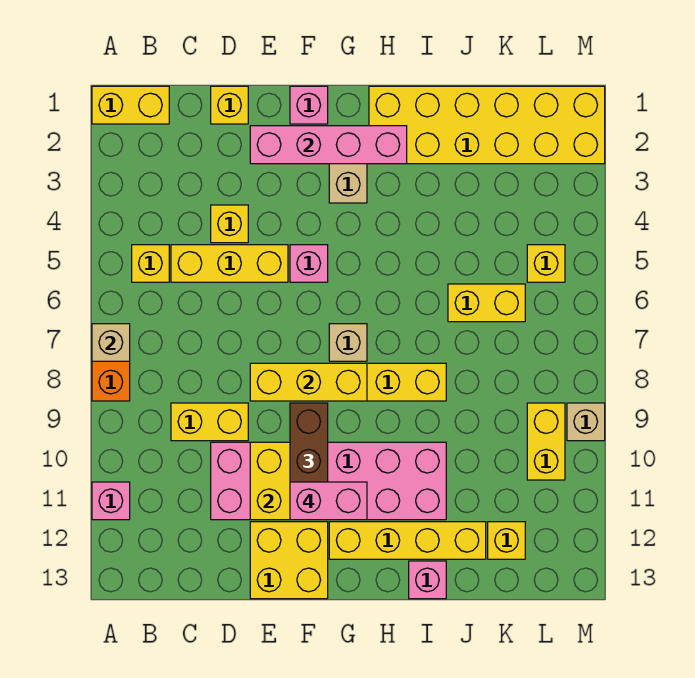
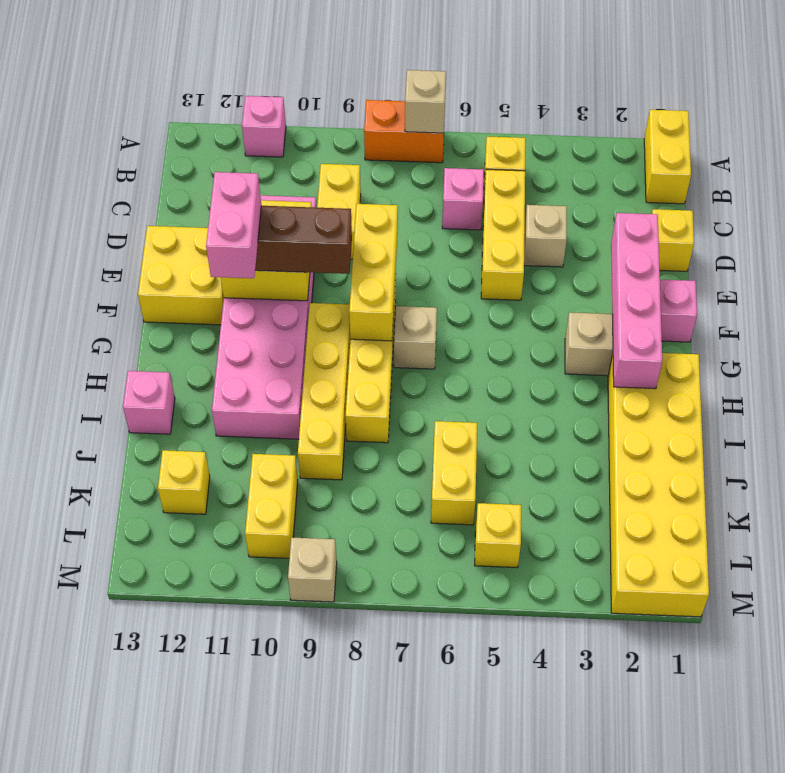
yellow brick D4 level 1 -> tan brick D4 level 1
pink brick F5 level 1 -> pink brick C6 level 1
yellow brick G12:J12 level 1 -> yellow brick G9:J9 level 1
yellow brick L9:L10 level 1 -> yellow brick K10:L10 level 1

